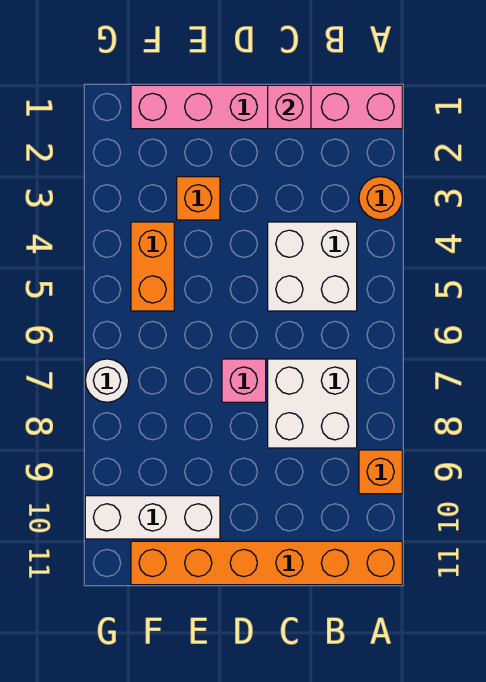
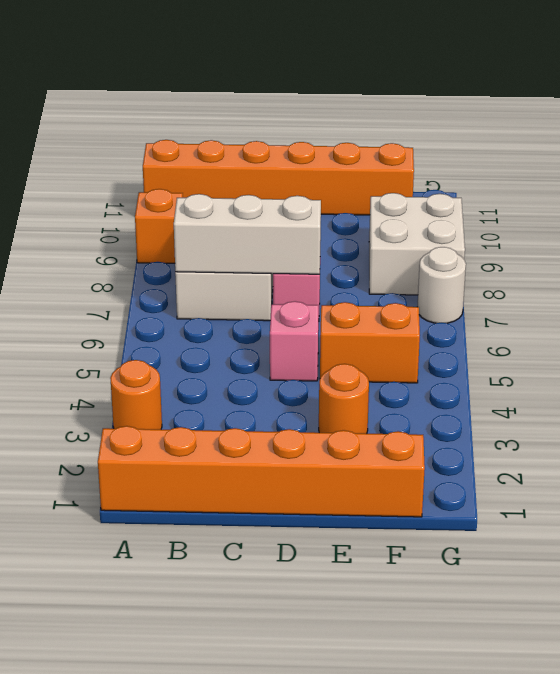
pink brick A1:F1 level 1 -> orange brick A1:F1 level 1
white brick B4:C5 level 1 -> white brick F8:G9 level 1
pink brick C1 level 2 -> pink brick D5 level 1
orange brick E3 level 1 -> orange round brick E3 level 1
white brick E10:G10 level 1 -> white brick B7:D7 level 2
orange brick F4:F5 level 1 -> orange brick E5:F5 level 1

